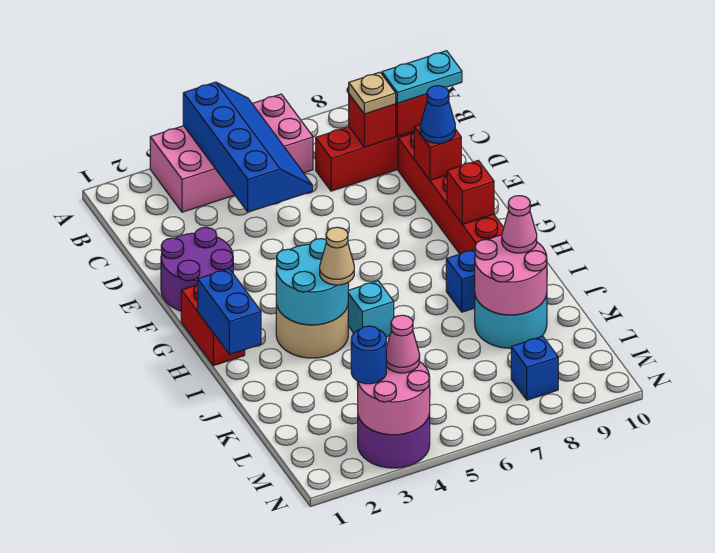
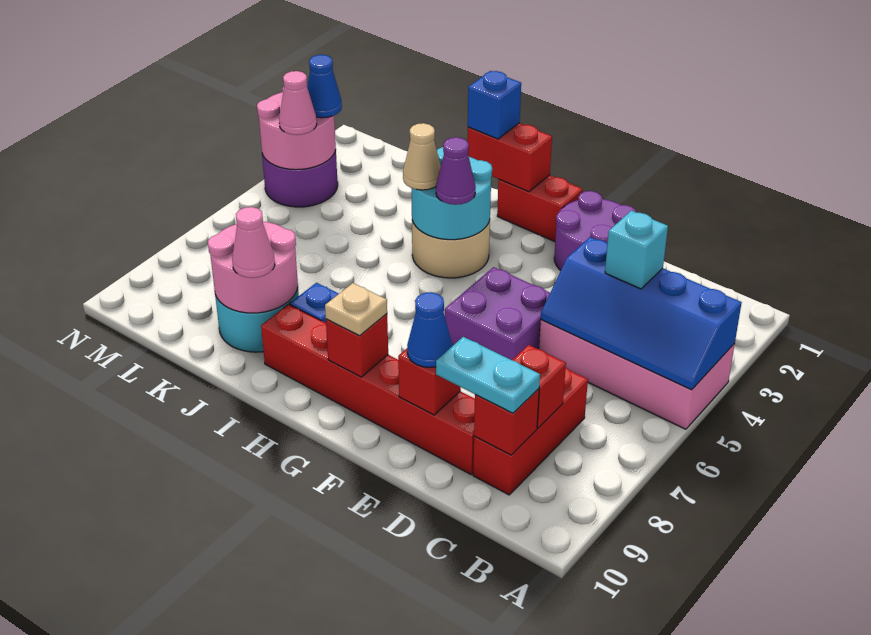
pink brick A3:B6 level 1 -> pink brick A4:D5 level 1
tan plate C8 level 3 -> tan plate G9 level 3
cyan plate C9:C10 level 3 -> cyan plate C9:D9 level 3
none -> purple brick E5:F6 level 1
blue brick H1:I1 level 2 -> red brick H1:I1 level 2
none -> purple cone H4 level 3
cyan brick I5 level 1 -> cyan brick C4 level 3
blue round brick M3 level 3 -> blue cone M3 level 3
blue brick M8 level 1 -> blue brick I1 level 3

